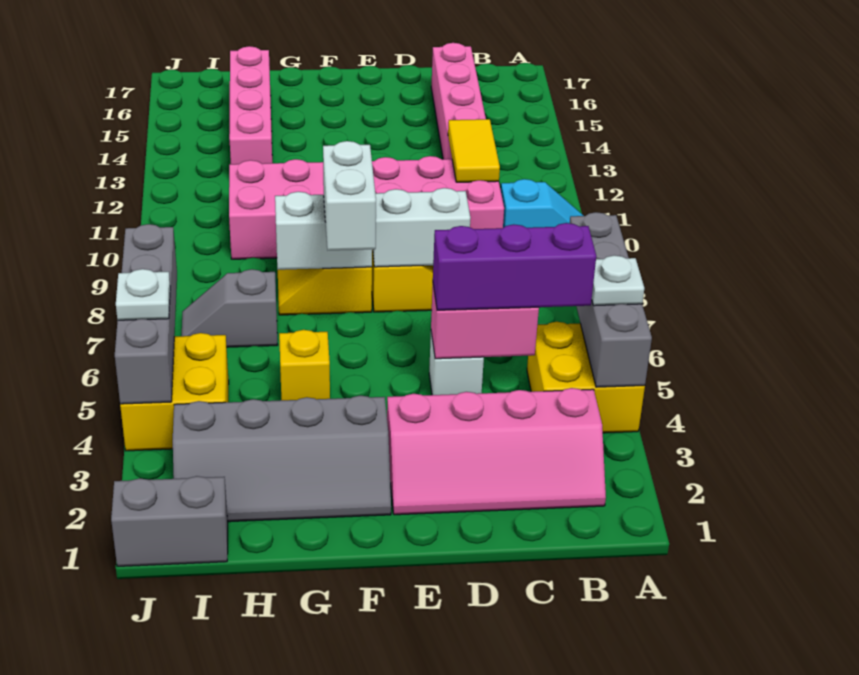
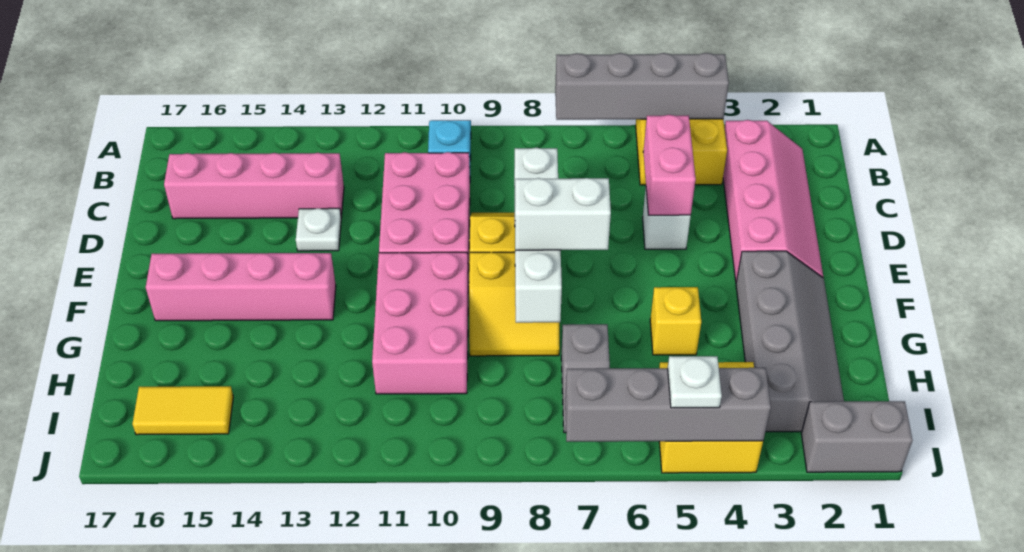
white plate A5 level 3 -> white plate D13 level 1
purple brick B5:D5 level 3 -> none
yellow tile C11:C12 level 2 -> yellow tile I15:I16 level 1
pink brick H13:H16 level 1 -> pink brick F13:F16 level 1
grey brick I1:J1 level 1 -> grey brick J1:J2 level 1

